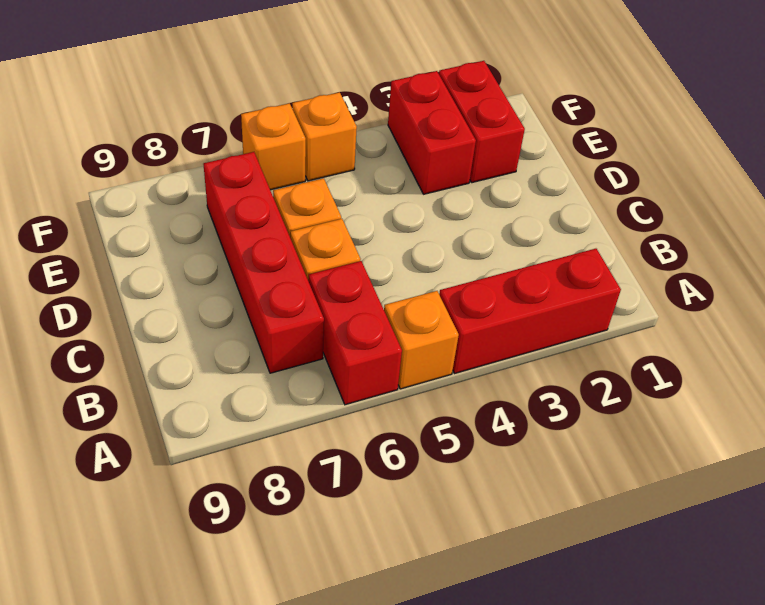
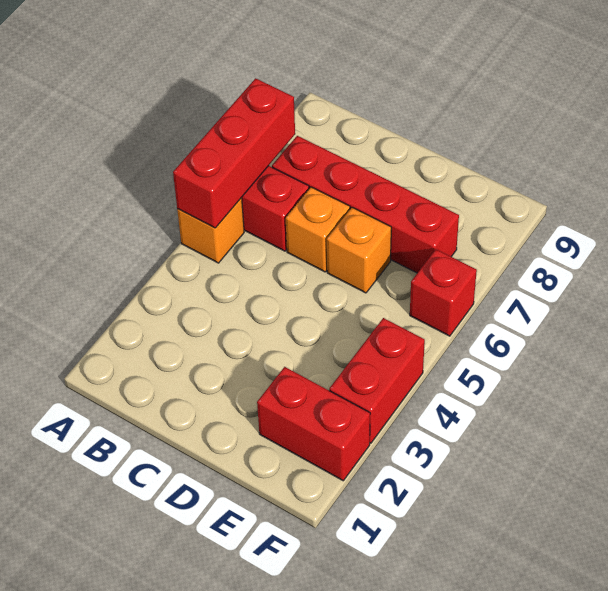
red brick A2:A4 level 1 -> red brick A5:A7 level 2
red brick E3:F3 level 1 -> red brick F3:F4 level 1
orange brick F5 level 1 -> none
orange brick F6 level 1 -> red brick F6 level 1

